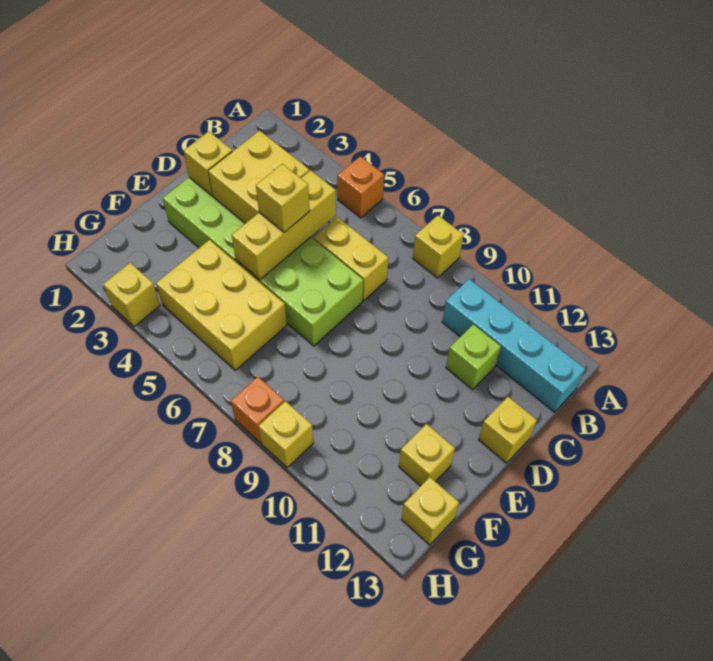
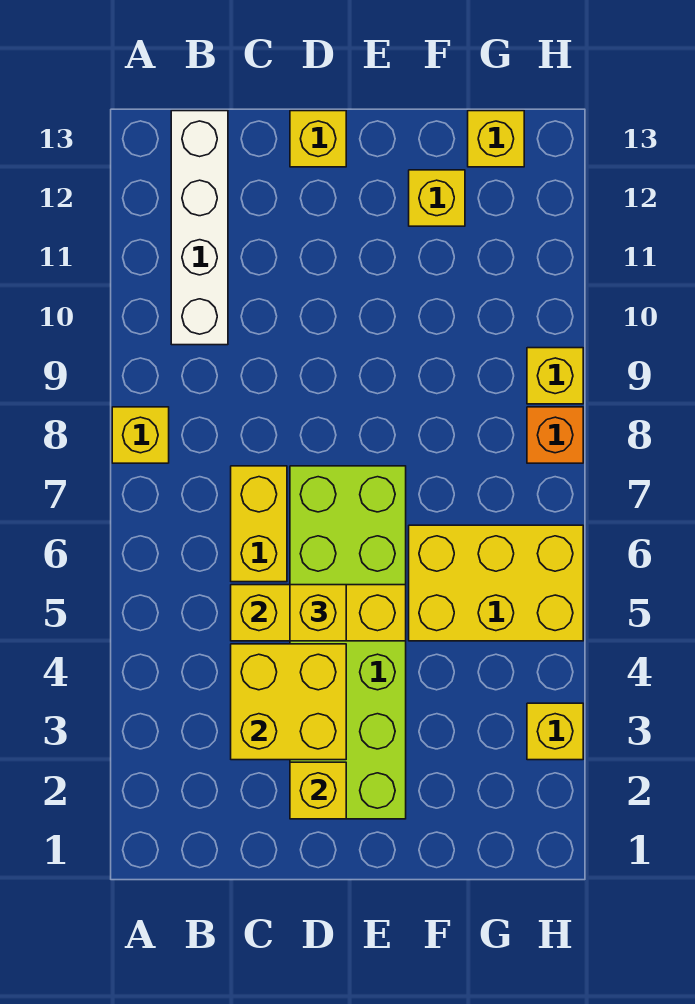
orange brick A5 level 1 -> none
cyan brick B10:B13 level 1 -> white brick B10:B13 level 1
lime brick C11 level 1 -> none
yellow brick F4:G6 level 1 -> yellow brick F5:H6 level 1

